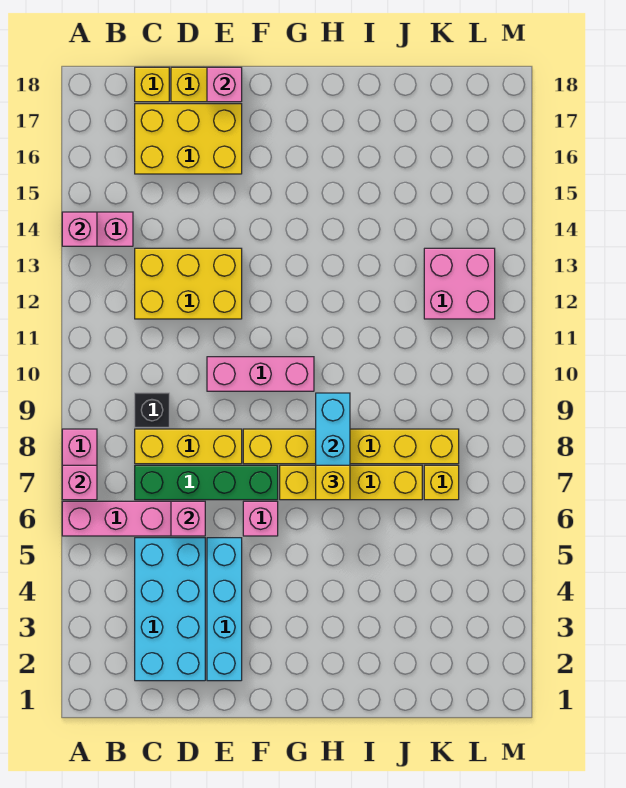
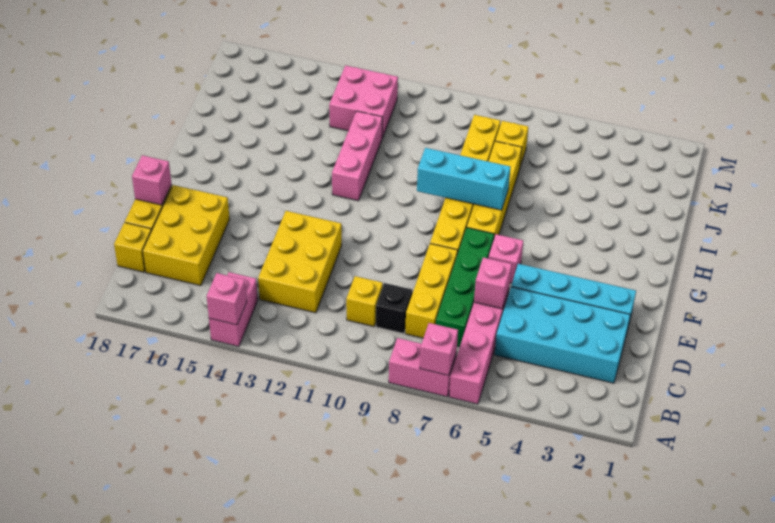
pink brick E10:G10 level 1 -> pink brick H12:J12 level 1
yellow brick H7 level 3 -> yellow brick C10 level 1

